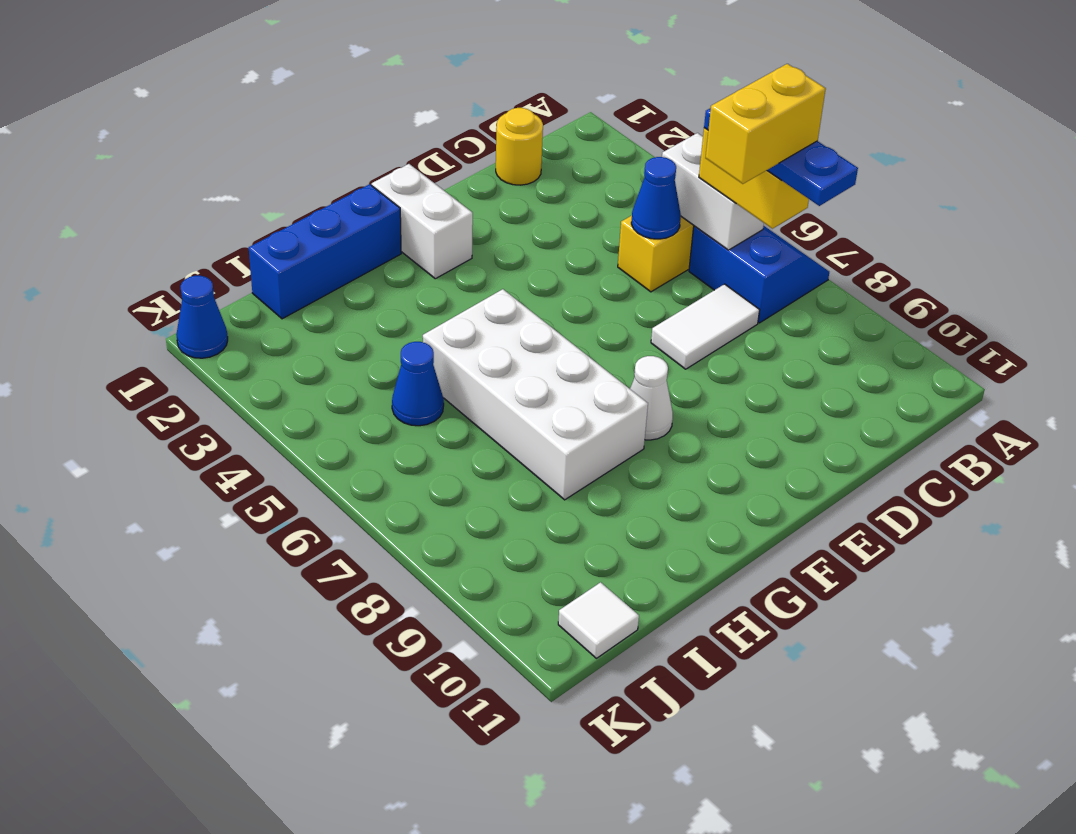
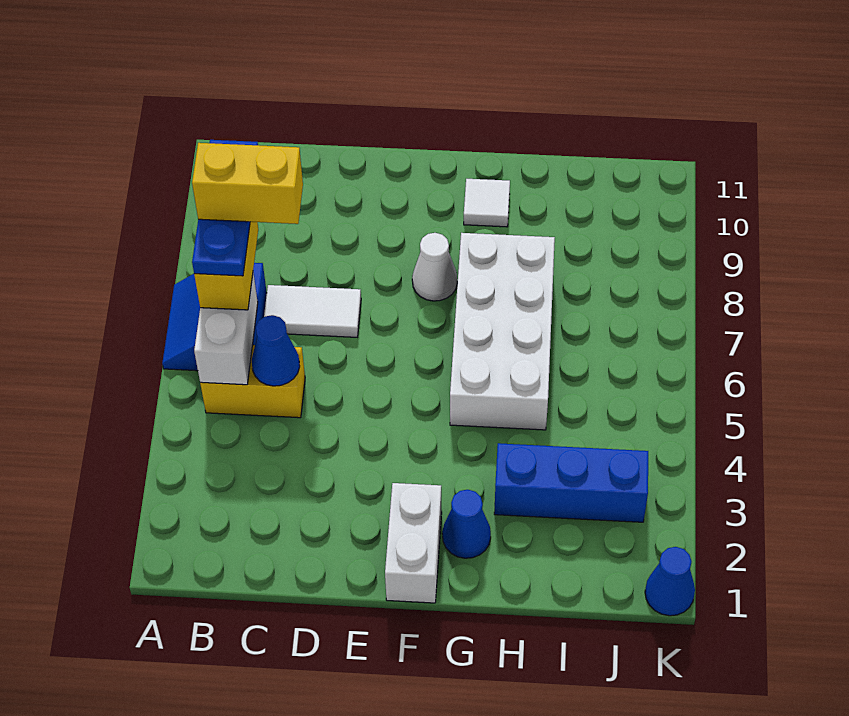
yellow round brick C1 level 1 -> none
blue brick G1:I1 level 1 -> blue brick H3:J3 level 1
blue cone I5 level 1 -> blue cone G2 level 1
white tile J11 level 1 -> white tile G10 level 1

